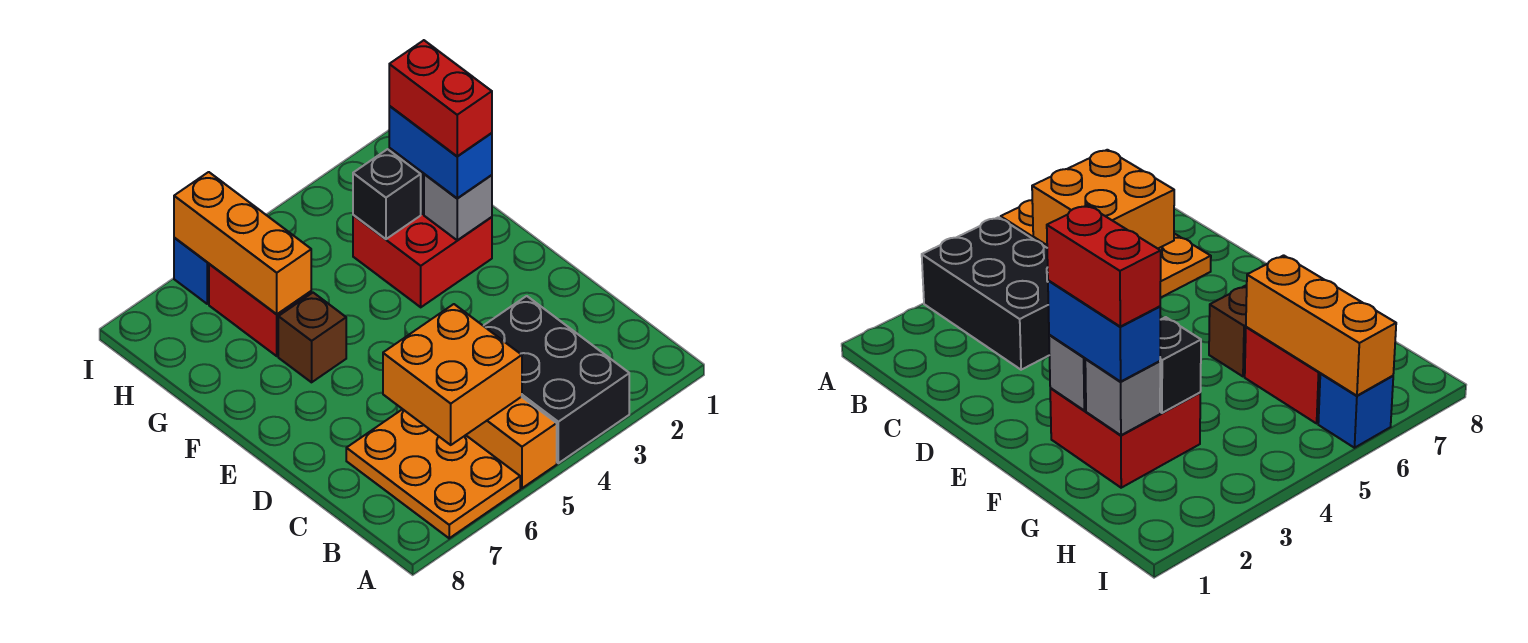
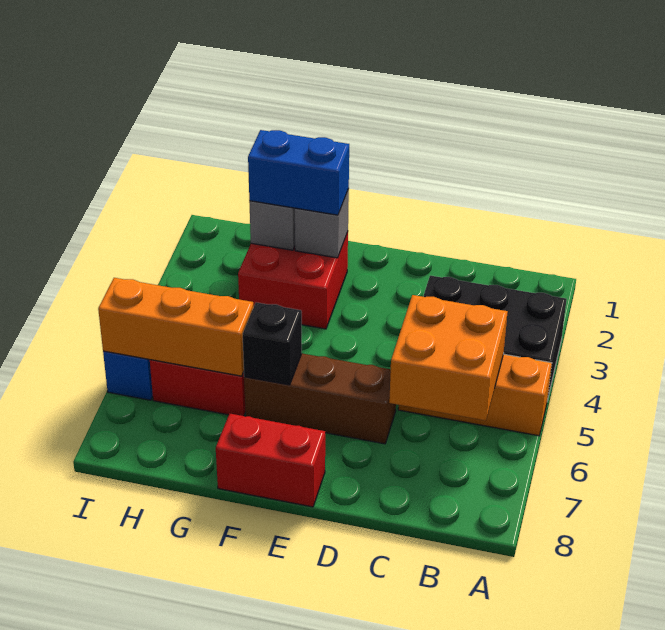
orange plate A6:C7 level 1 -> none
red brick F2:G2 level 4 -> red brick E8:F8 level 1
brown brick F6 level 1 -> brown brick D6:F6 level 1
black brick G3 level 2 -> black brick F6 level 2

